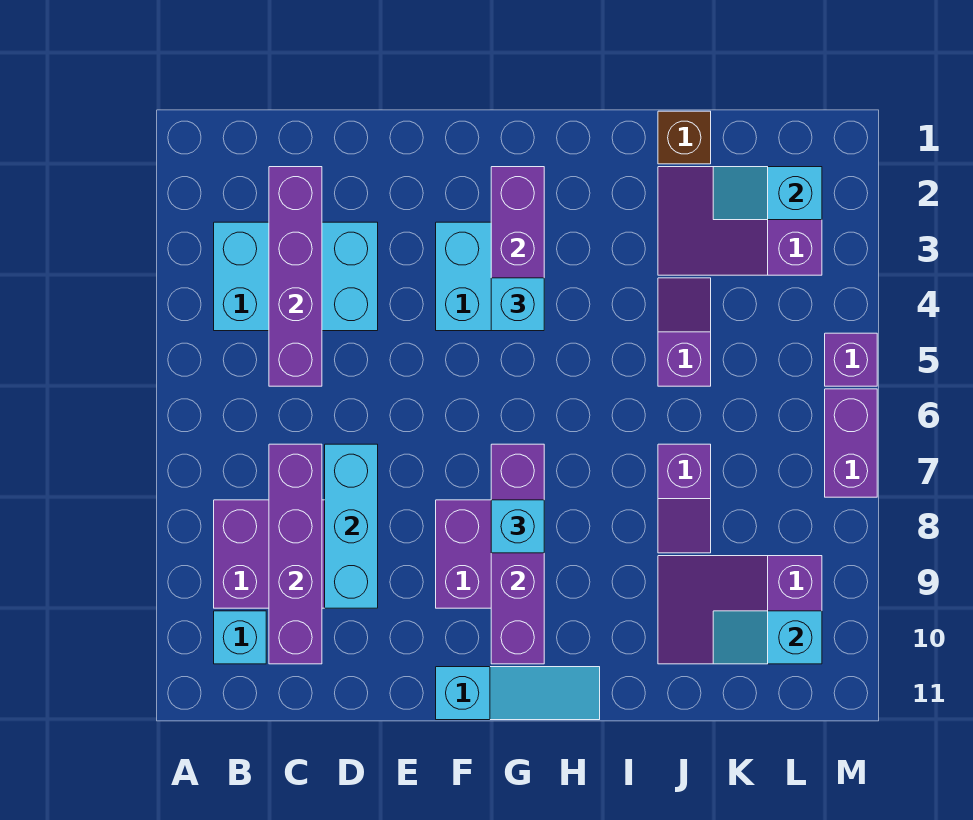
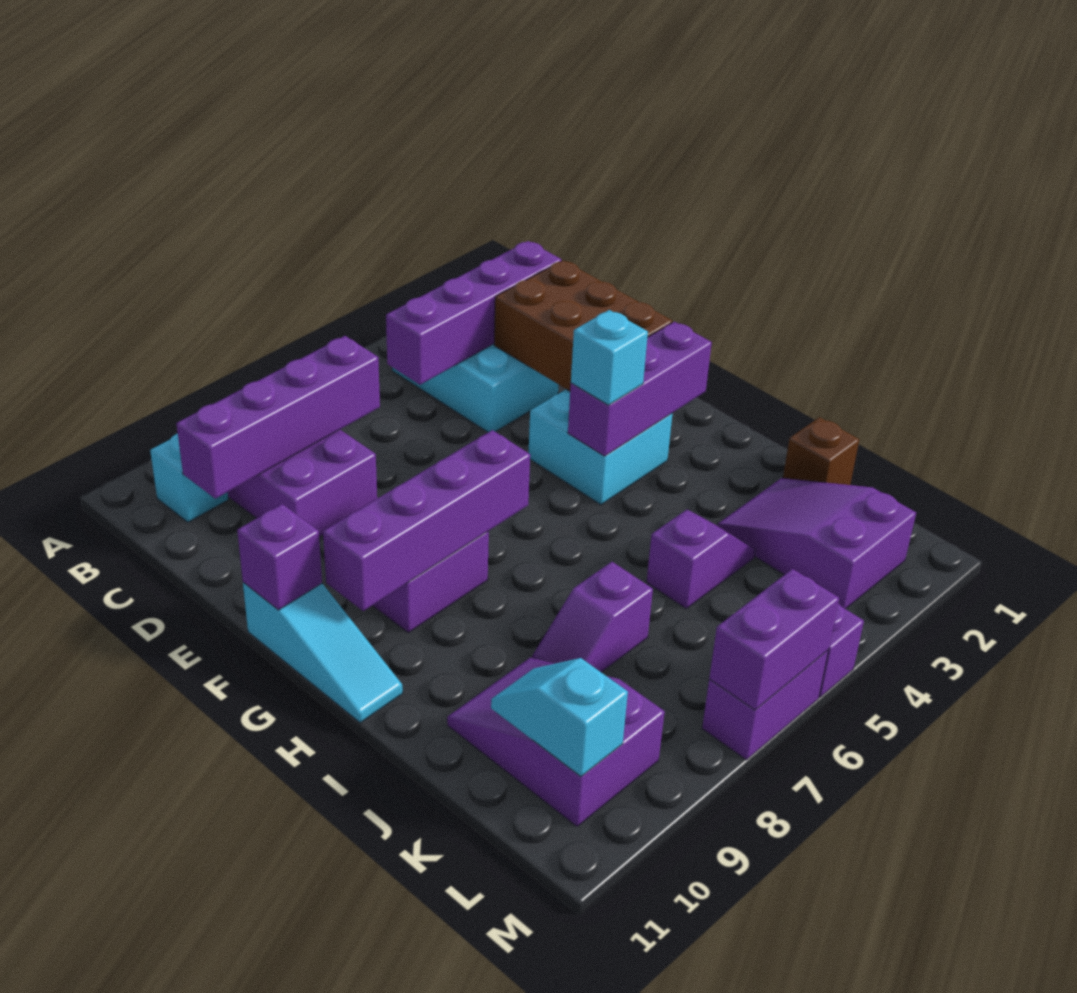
none -> brown brick D2:F3 level 2
cyan brick D7:D9 level 2 -> none
none -> purple brick F11 level 2
cyan brick G8 level 3 -> none
cyan slope K2:L2 level 2 top L -> none
none -> purple brick M6:M7 level 2

